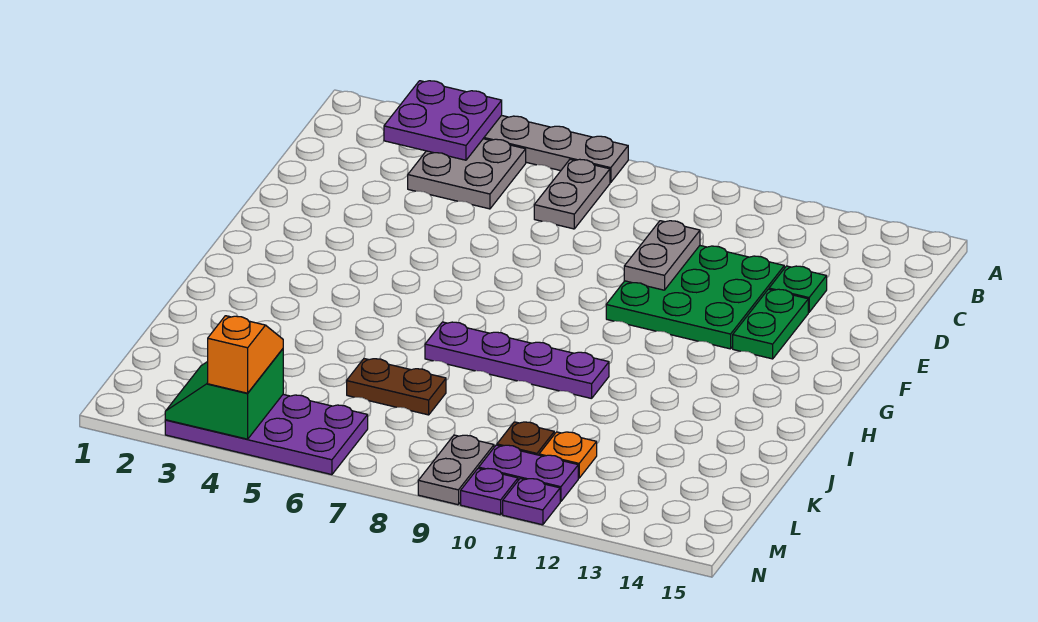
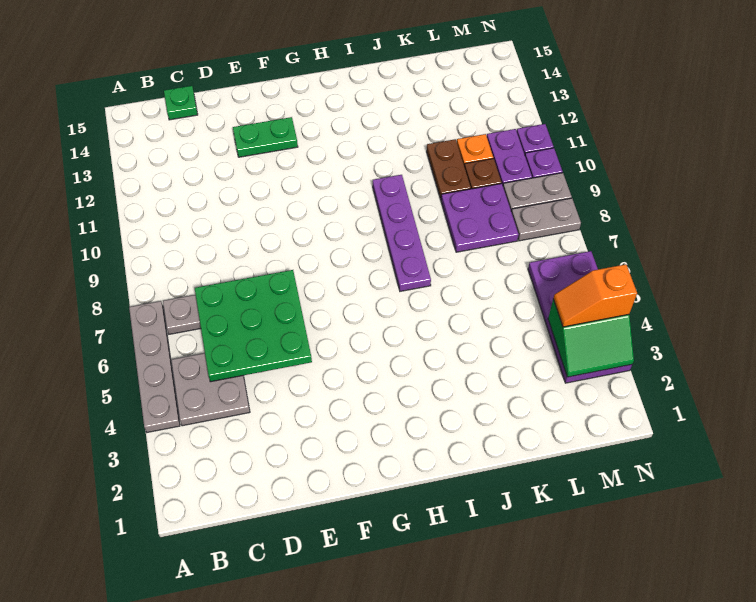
purple plate A3:B4 level 2 -> purple plate K8:L9 level 1
green plate D10:F12 level 1 -> green plate C5:E7 level 2
grey plate D10:E10 level 2 -> grey plate M8:N8 level 1
green plate D13 level 1 -> green plate C15 level 1
brown plate K6:K7 level 1 -> brown plate K10:K11 level 1

